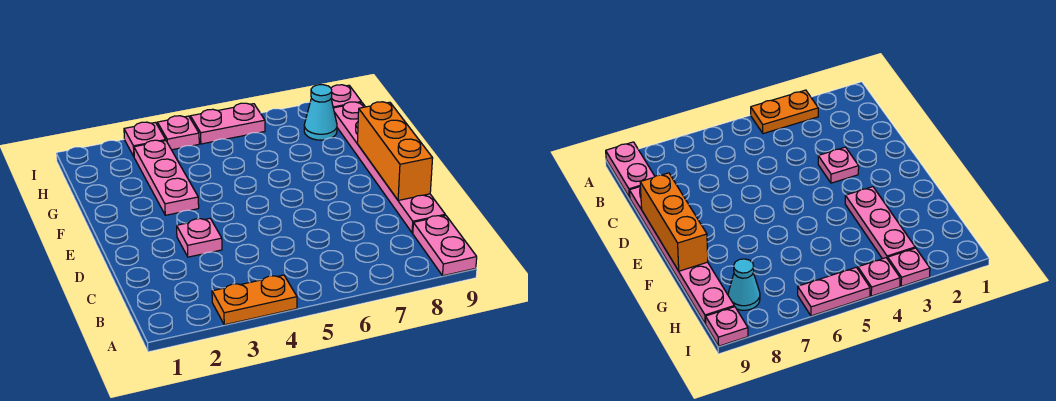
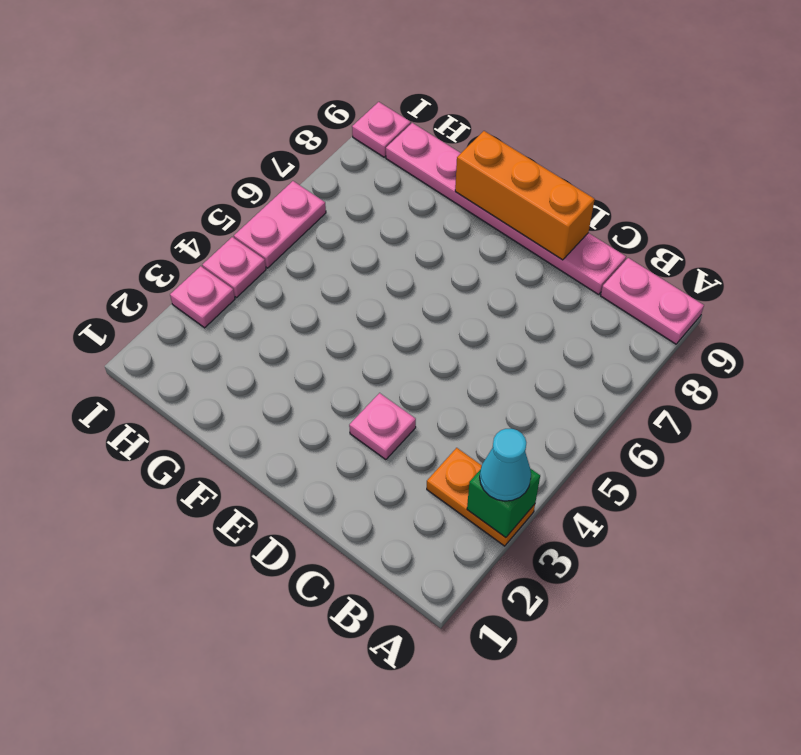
orange plate A3:A4 level 1 -> orange plate A3:B3 level 1
none -> green brick A3 level 2
pink plate F3:H3 level 1 -> none
cyan cone H8 level 1 -> cyan cone A3 level 3

